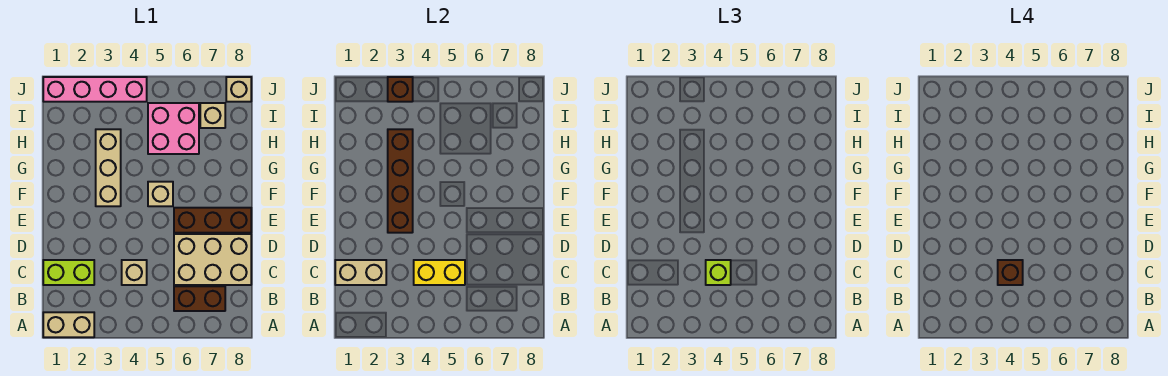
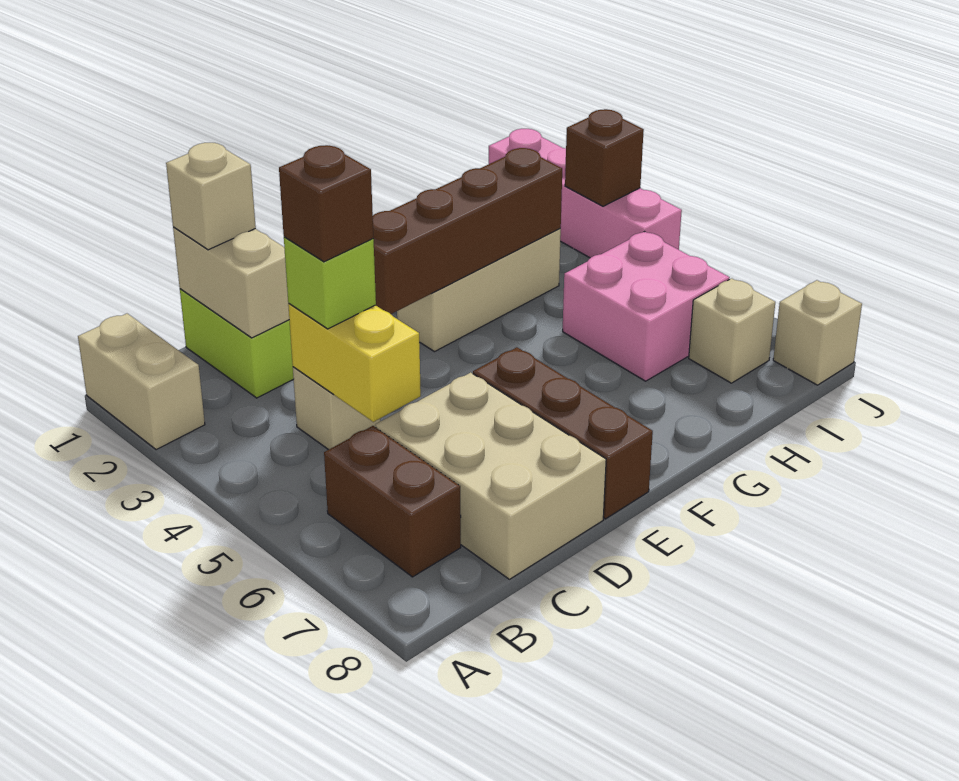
tan brick F5 level 1 -> tan brick C1 level 3

